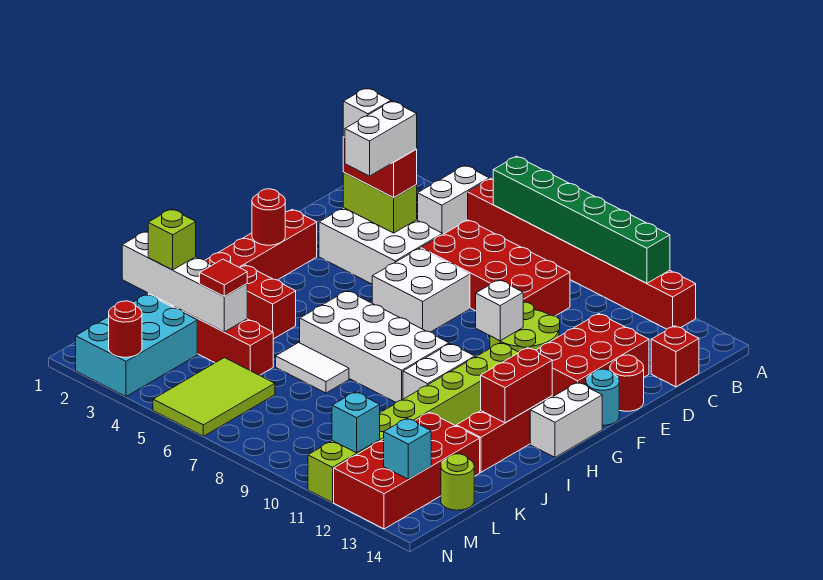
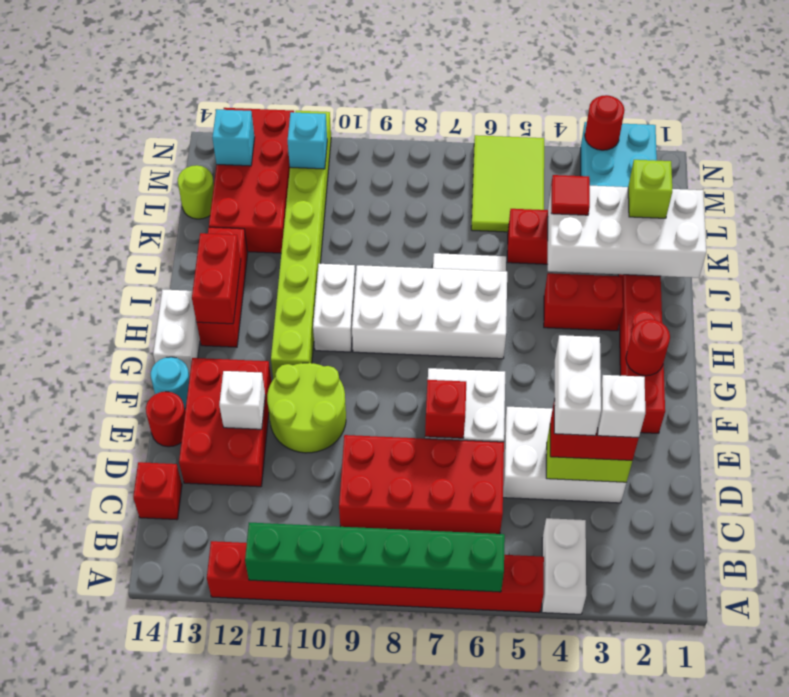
none -> red brick E7 level 2
white brick F10 level 2 -> white brick E12 level 2
white brick K1:K4 level 2 -> white brick J1:K4 level 2

